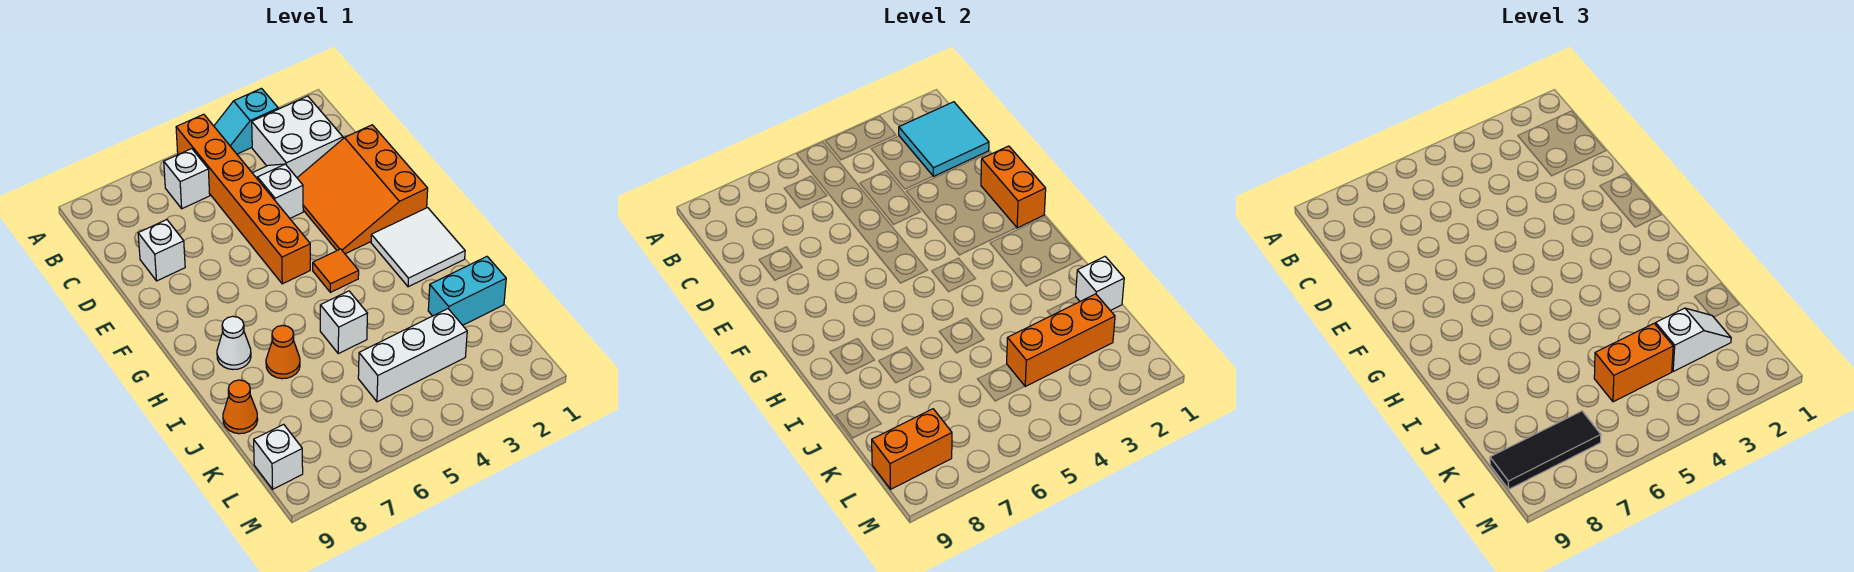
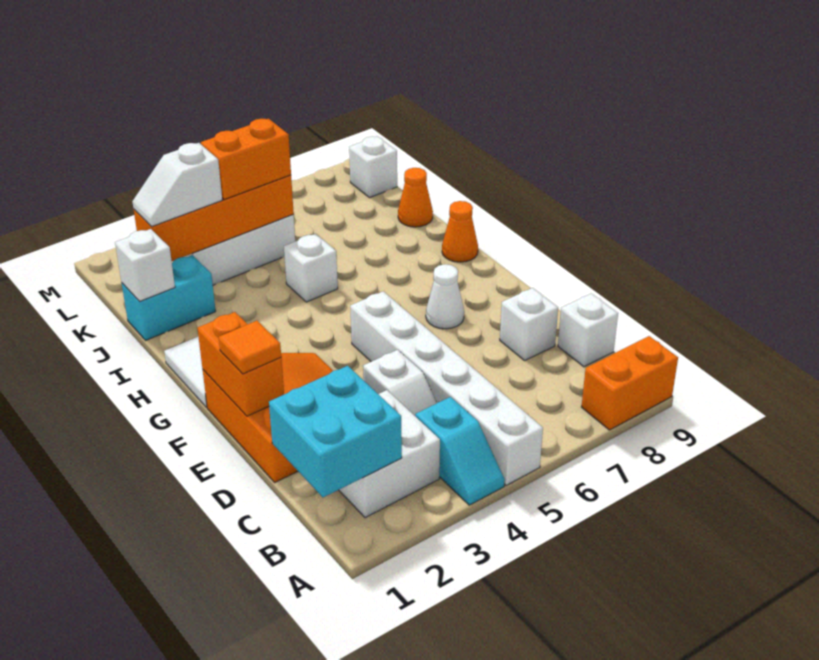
cyan slope A3:A4 level 1 top 3 -> cyan slope A4:B4 level 1 top B
orange brick A5:F5 level 1 -> white brick A5:F5 level 1
cyan tile B1:C2 level 2 -> cyan brick B1:C2 level 2
white brick B6 level 1 -> white brick C9 level 1
orange tile G4 level 1 -> orange tile E1 level 3
white cone H8 level 1 -> white cone F7 level 1
orange cone I7 level 1 -> orange cone H9 level 1
orange brick K2:K4 level 2 -> orange brick K2:K5 level 2
black tile L7:L9 level 3 -> none
orange brick L8:L9 level 2 -> orange brick A8:A9 level 1

